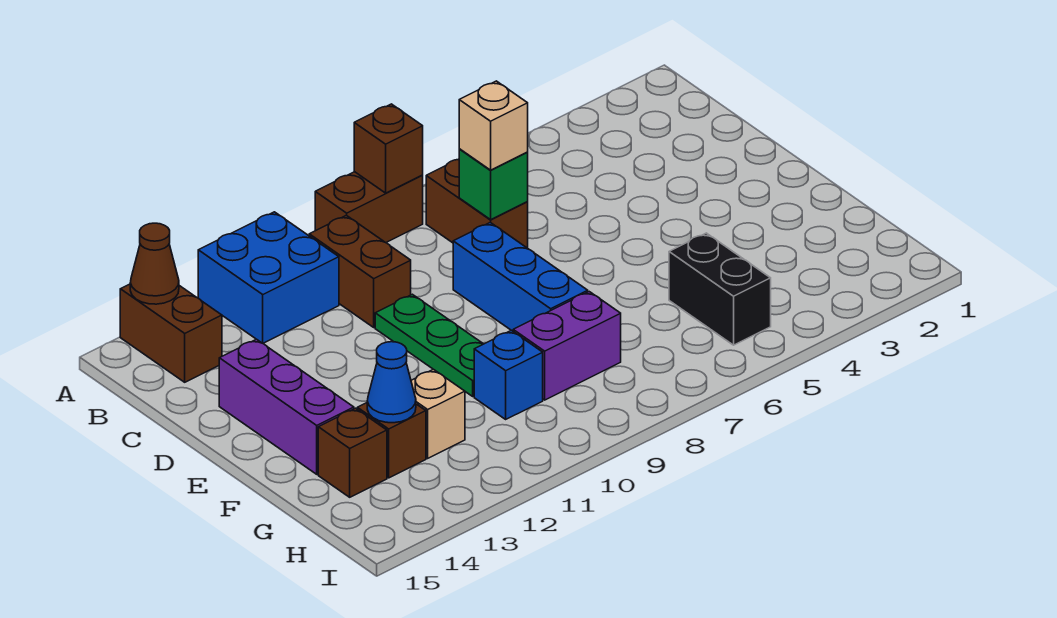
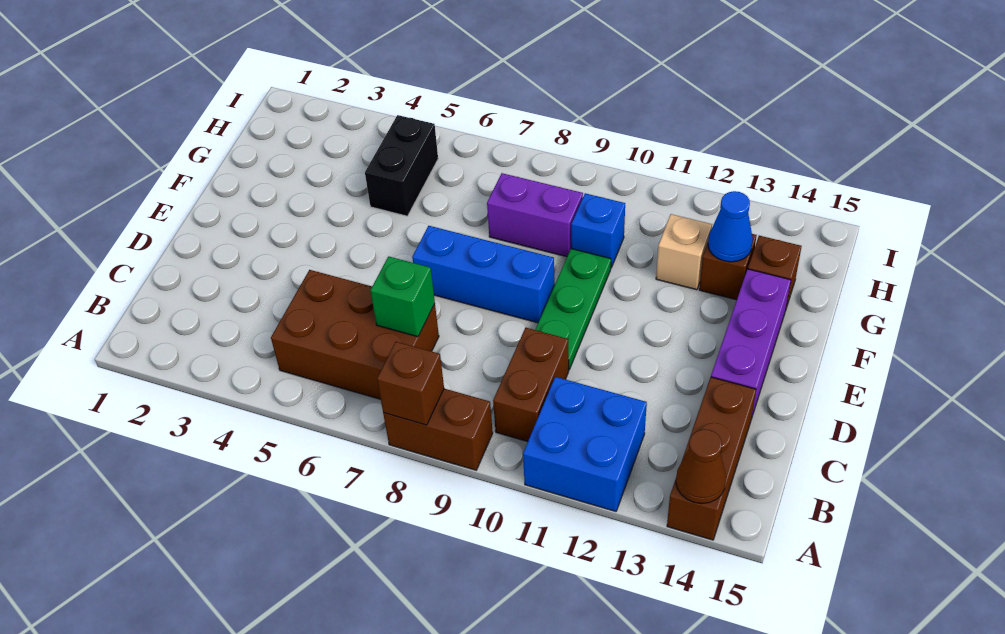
brown brick A14:B14 level 1 -> brown brick A14:C14 level 1
brown brick B7:C7 level 1 -> brown brick B5:C7 level 1
tan brick C7 level 3 -> none
blue brick D8:F8 level 1 -> blue brick E7:E9 level 1

